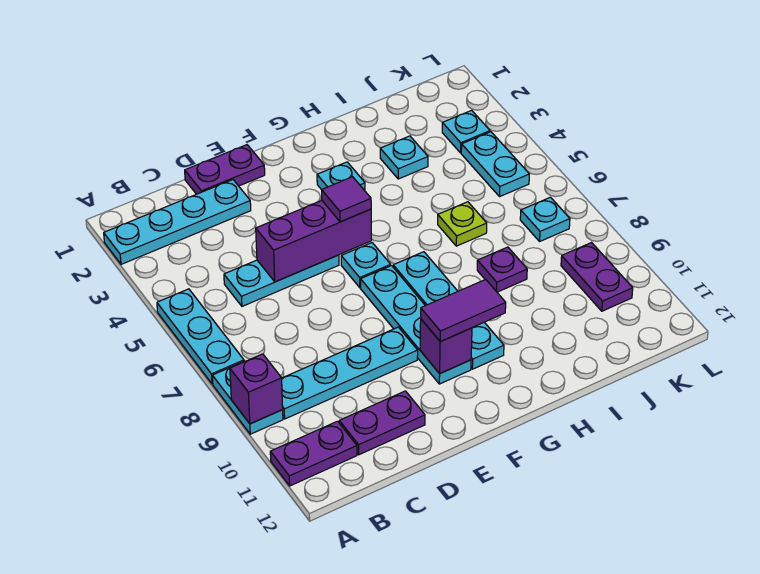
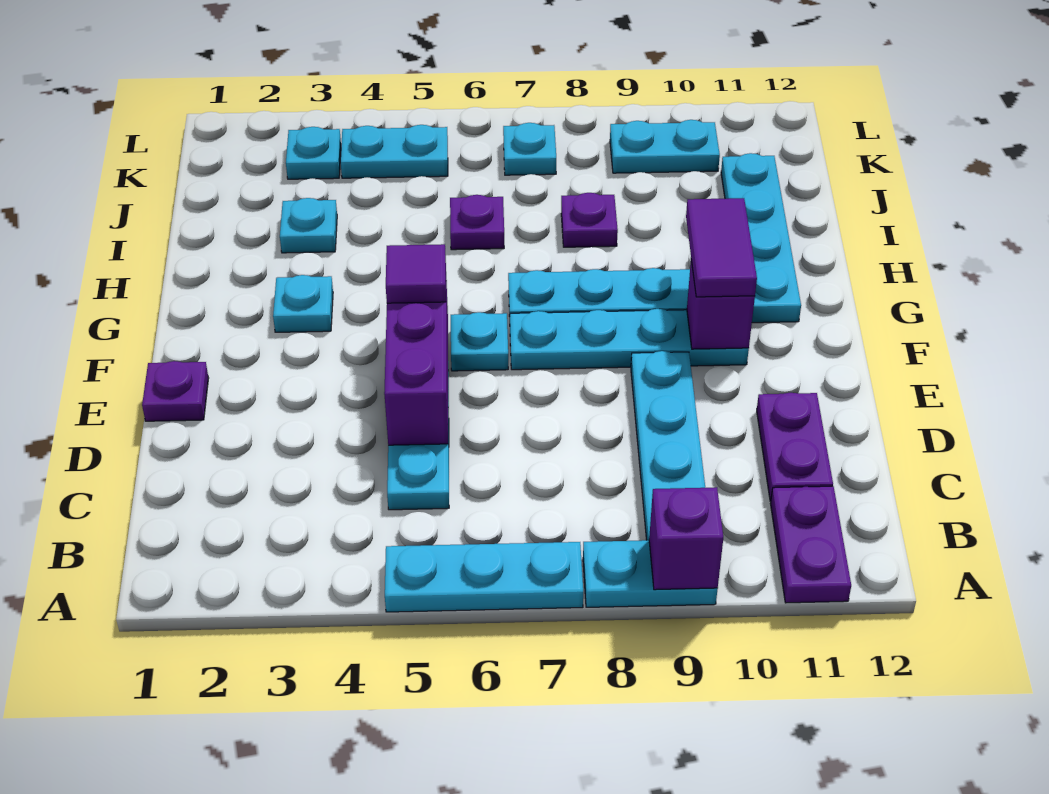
cyan plate A2:D2 level 1 -> cyan plate G11:J11 level 1
purple plate D1:E1 level 1 -> purple plate E1 level 1
lime plate I6 level 1 -> purple plate I6 level 1
purple plate K9:K10 level 1 -> cyan plate K9:K10 level 1

